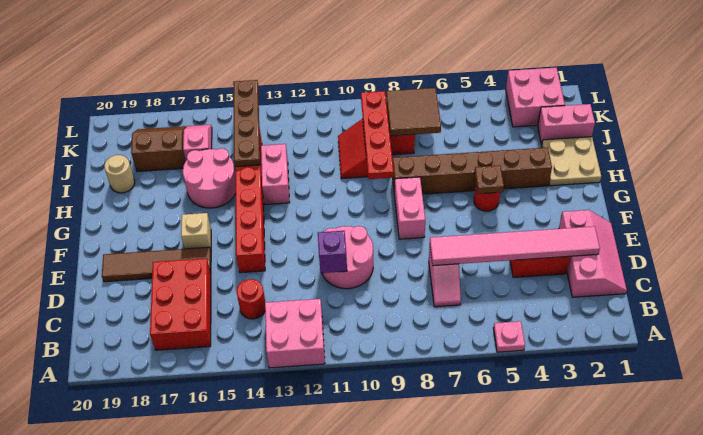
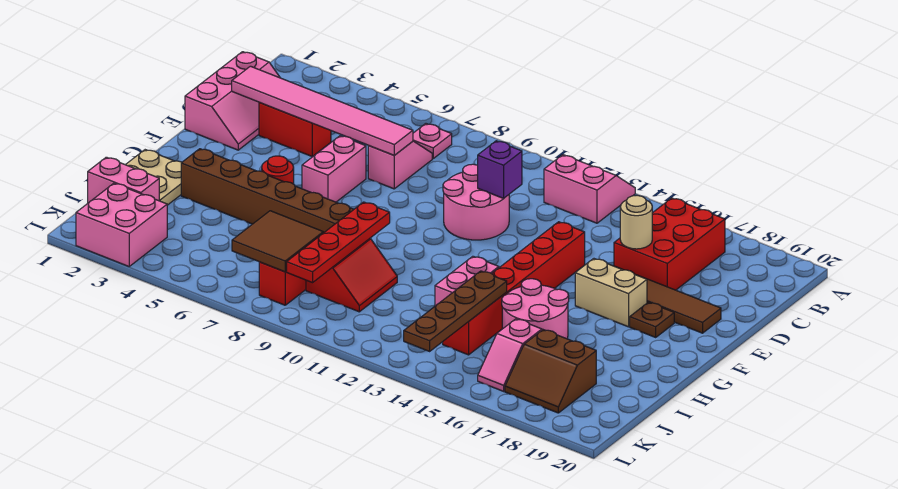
pink plate A5 level 1 -> pink plate B7 level 1
pink brick A12:B13 level 1 -> pink slope A12:B13 level 1 top B
pink slope C1:E2 level 1 top 2 -> pink slope C1:E2 level 1 top 1
red round brick C14 level 1 -> none
pink brick F8:G8 level 1 -> pink brick E6:F6 level 1
tan brick F16 level 1 -> tan brick F16:F17 level 1
brown plate G5 level 2 -> brown plate F18 level 1
tan round brick I19 level 1 -> tan round brick D16 level 2

